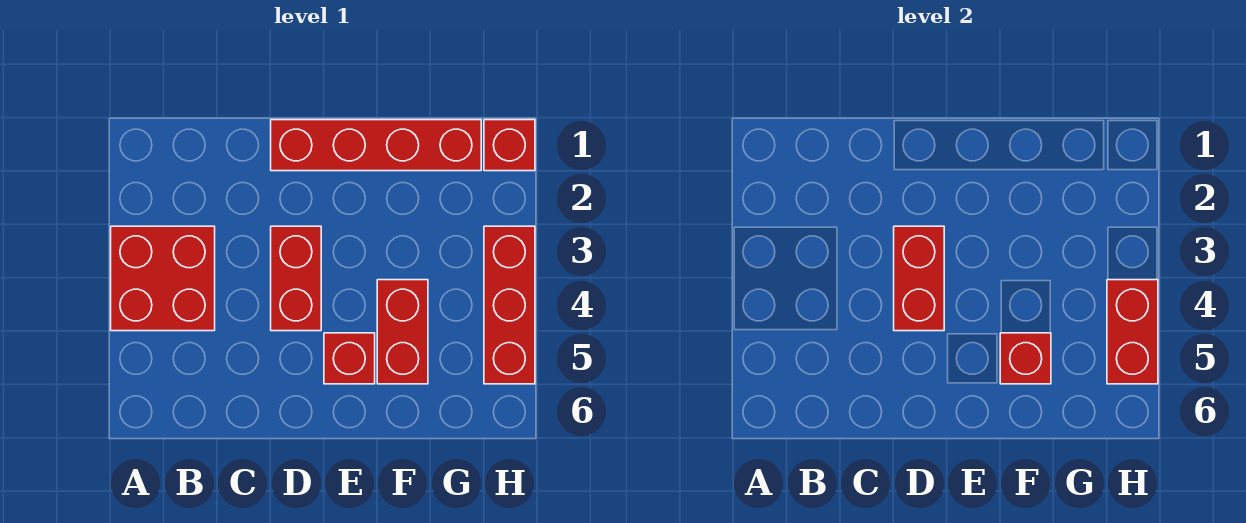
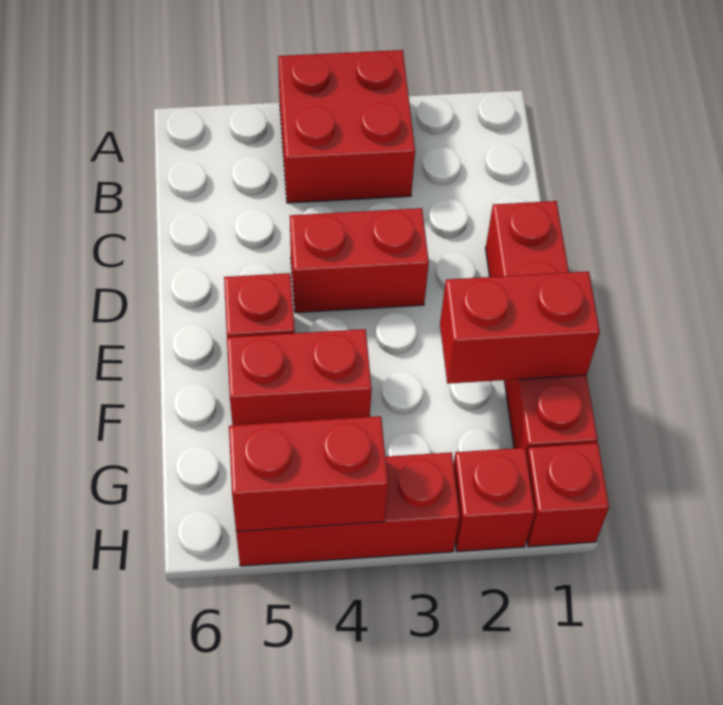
red brick D3:D4 level 2 -> red brick F1:F2 level 2
red brick F5 level 2 -> red brick H2 level 1

